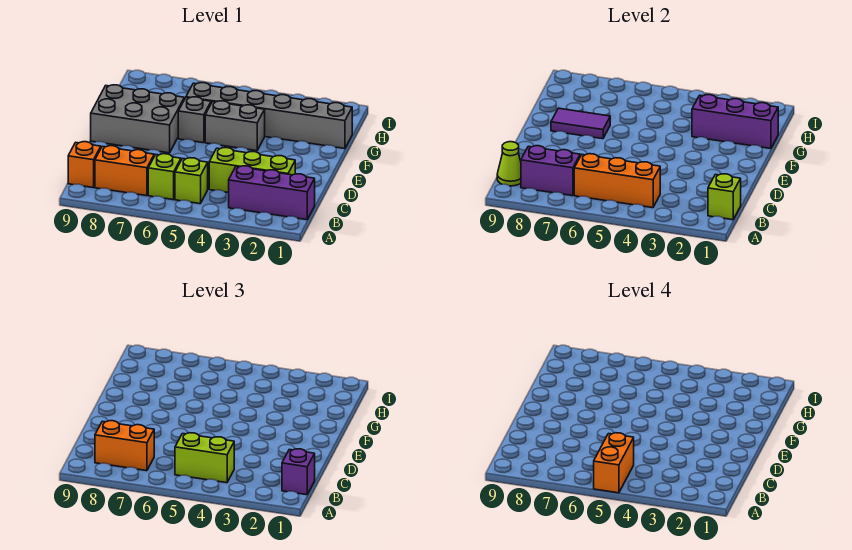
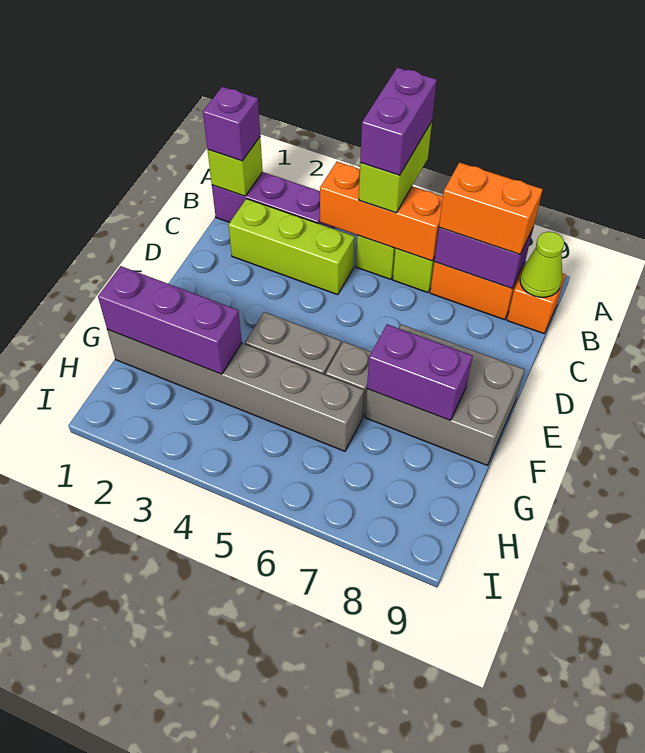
orange brick A5:B5 level 4 -> purple brick A5:B5 level 4
lime brick B4:B5 level 3 -> lime brick A5:B5 level 3
purple tile F7:F8 level 2 -> purple brick F7:F8 level 2

